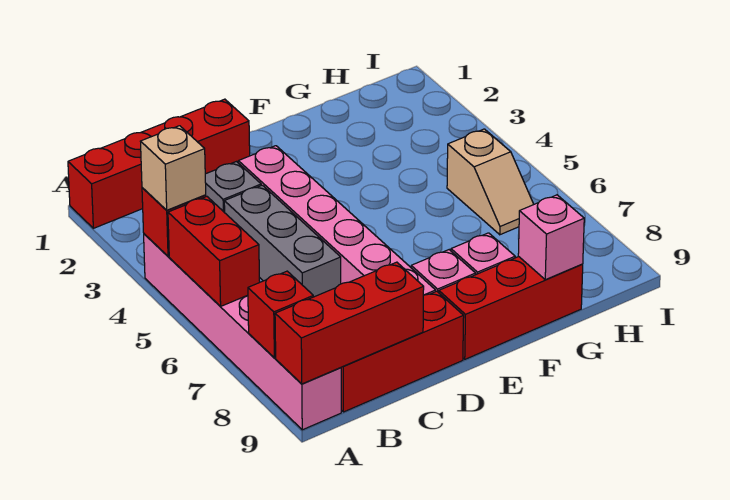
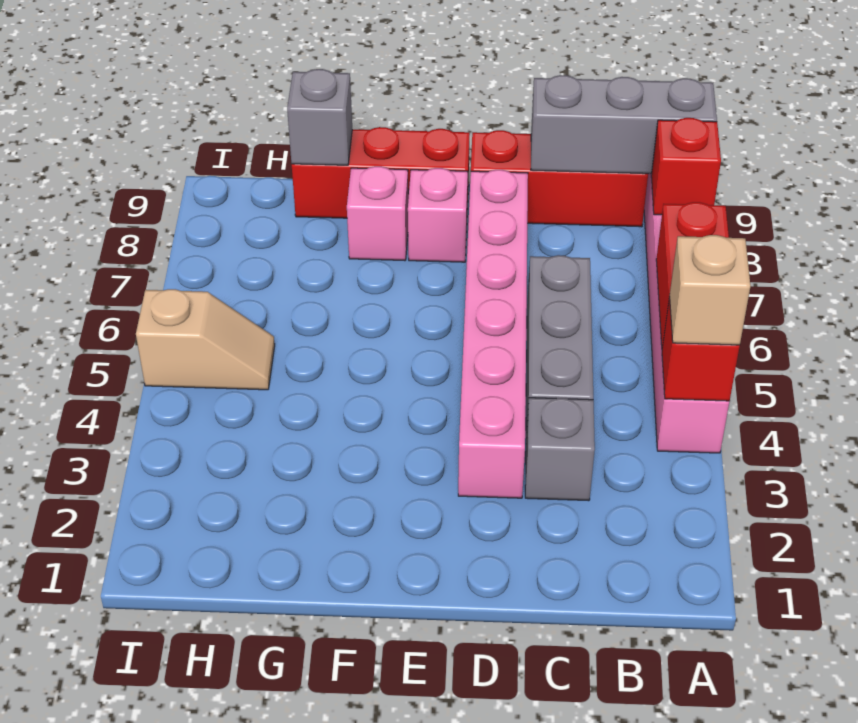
red brick A1:D1 level 1 -> none
red brick A9:C9 level 2 -> grey brick A9:C9 level 2
pink brick G9 level 2 -> grey brick G9 level 2
tan slope H5:H6 level 1 top 5 -> tan slope H5:I5 level 1 top I

